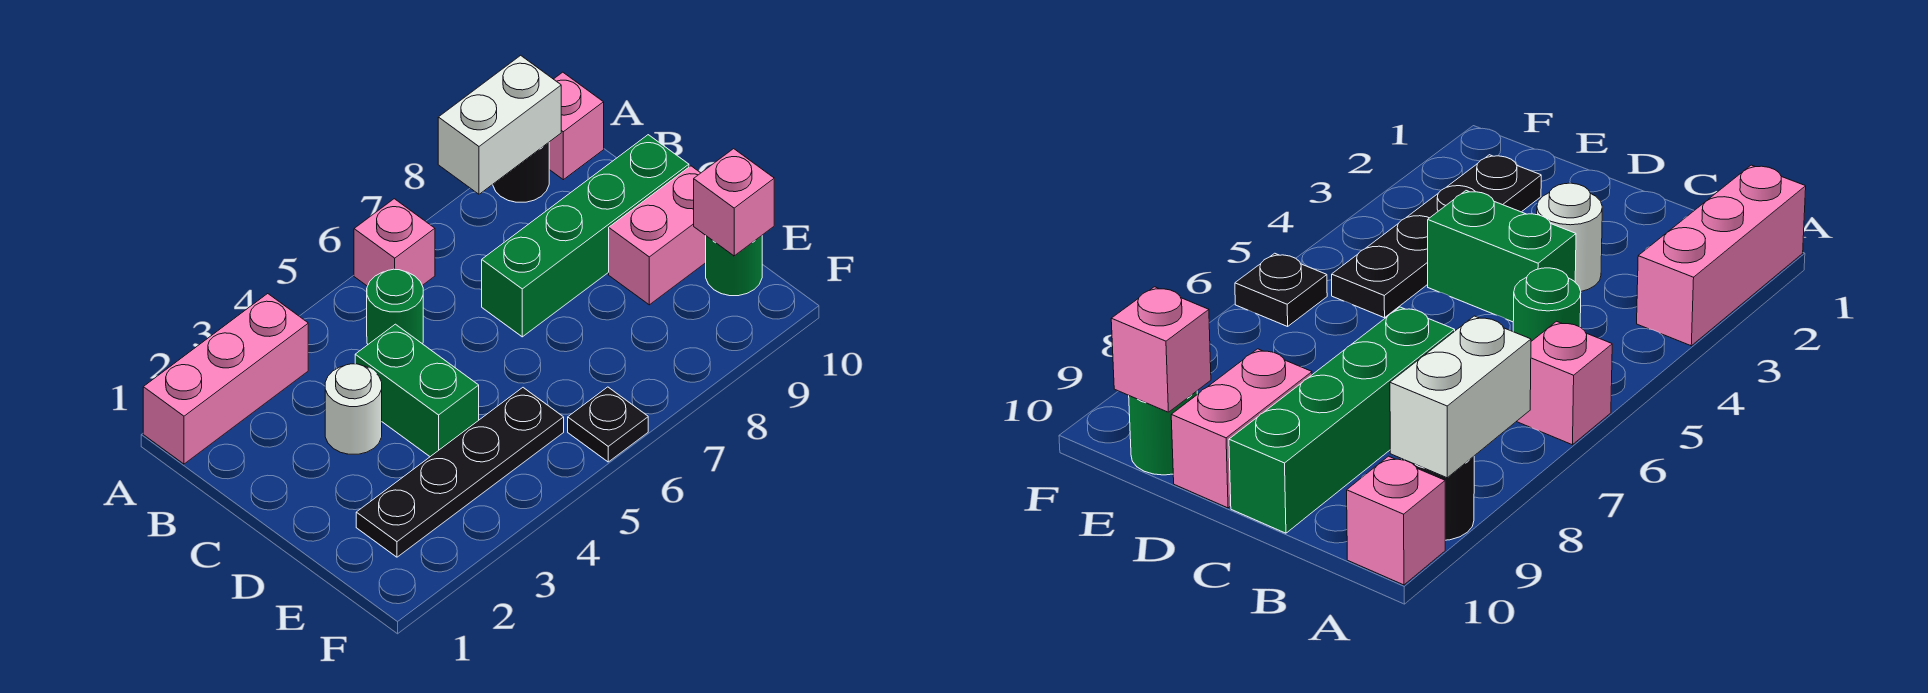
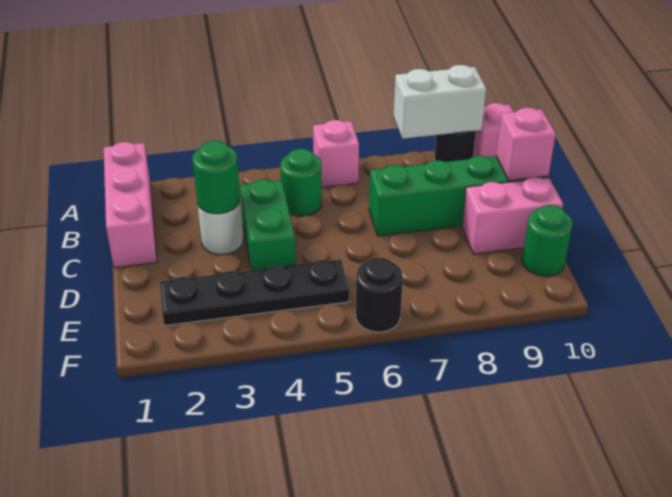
pink brick A1:A3 level 1 -> pink brick A1:C1 level 1
none -> green round brick C3 level 2
pink brick E10 level 2 -> pink brick C10 level 2
black plate F6 level 1 -> black round brick F6 level 1

